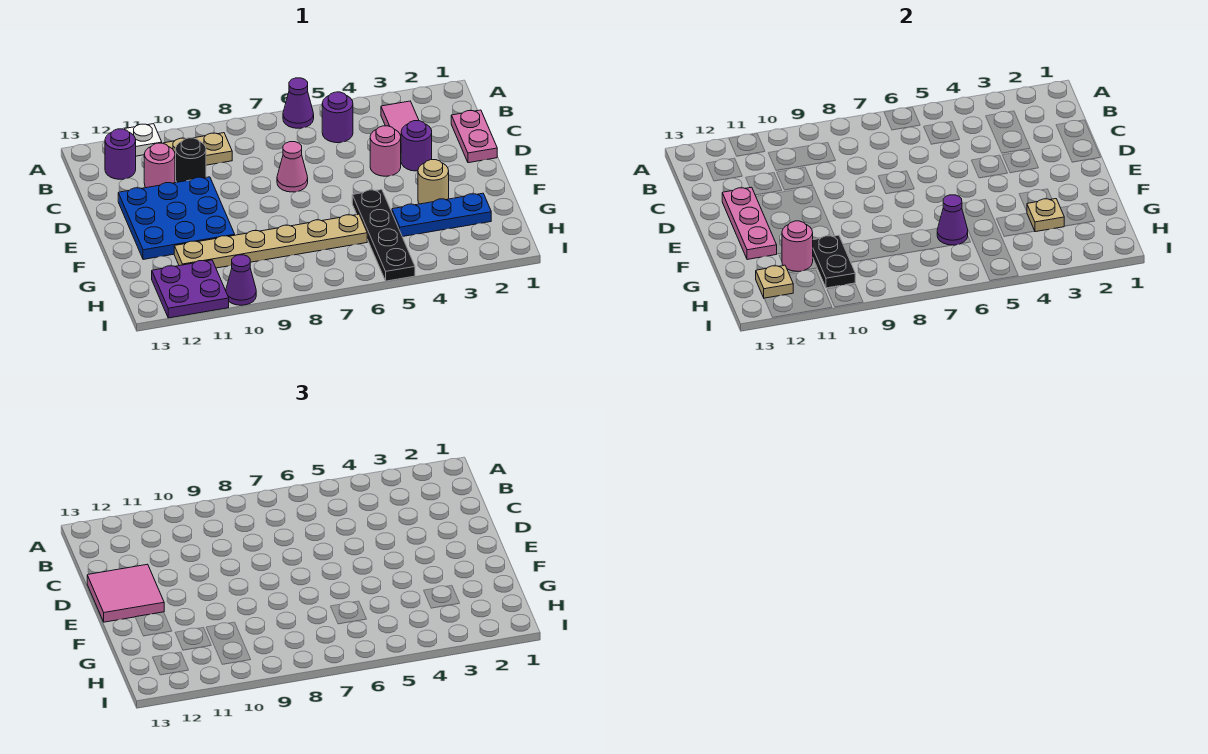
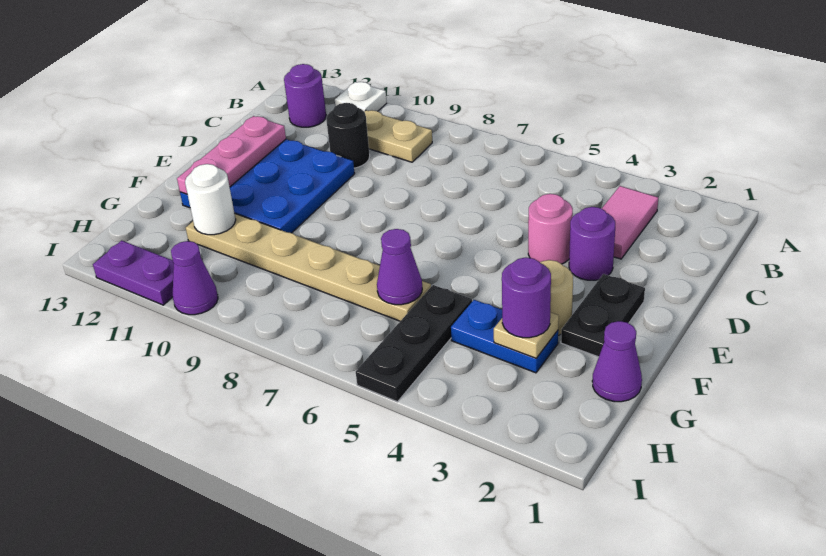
purple cone A6 level 1 -> purple cone G1 level 1
purple round brick B5 level 1 -> purple round brick G3 level 3
pink plate C1:D1 level 1 -> none
pink round brick C11 level 1 -> none
pink cone D7 level 1 -> none
pink tile D12:E13 level 3 -> none
black plate F5:I5 level 1 -> black plate G5:I5 level 1
blue plate G2:G4 level 1 -> blue plate G3:G4 level 1
black plate G10:H10 level 2 -> black plate E2:F2 level 1
pink round brick G11 level 2 -> white round brick G11 level 2
purple plate H11:I12 level 1 -> purple plate I11:I12 level 1
tan plate H12 level 2 -> none

